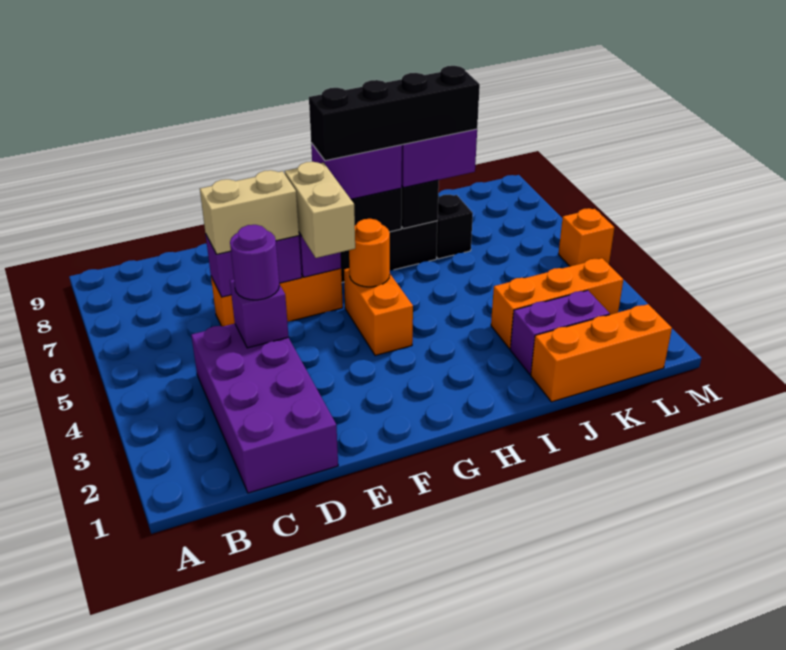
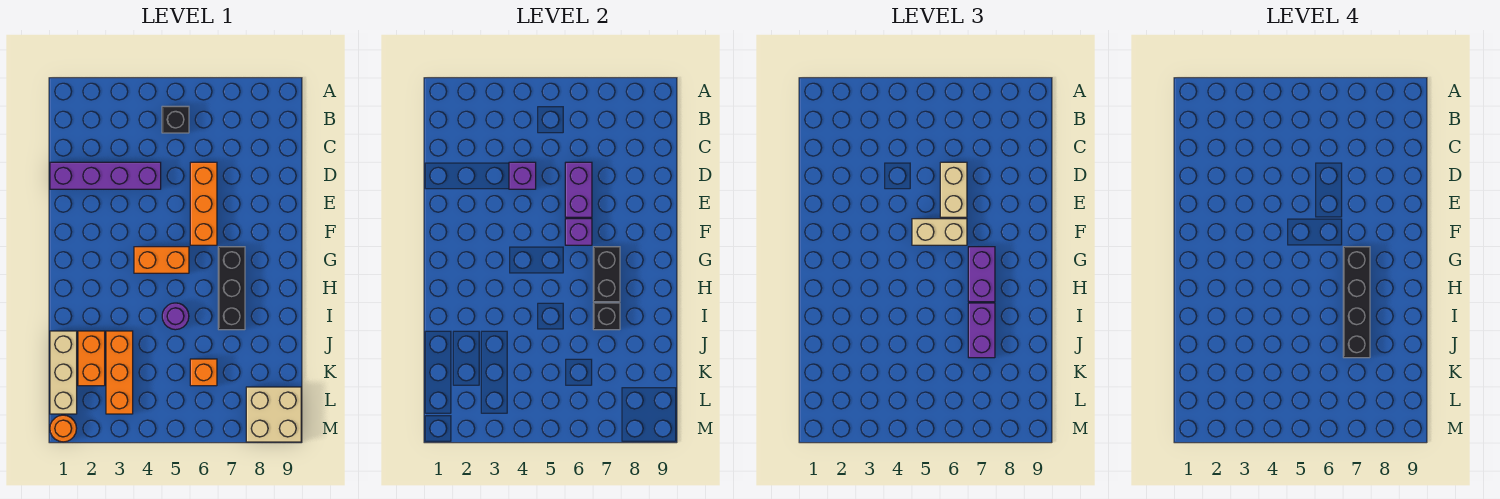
purple brick C1:D4 level 1 -> purple brick D1:D4 level 1
purple round brick D4 level 3 -> purple round brick I5 level 1
orange round brick G5 level 2 -> orange round brick M1 level 1
orange brick J1:L1 level 1 -> tan brick J1:L1 level 1
purple brick J2:K2 level 1 -> orange brick J2:K2 level 1
black brick J7 level 1 -> black brick B5 level 1
none -> tan brick L8:M9 level 1
orange brick M5 level 1 -> orange brick K6 level 1

